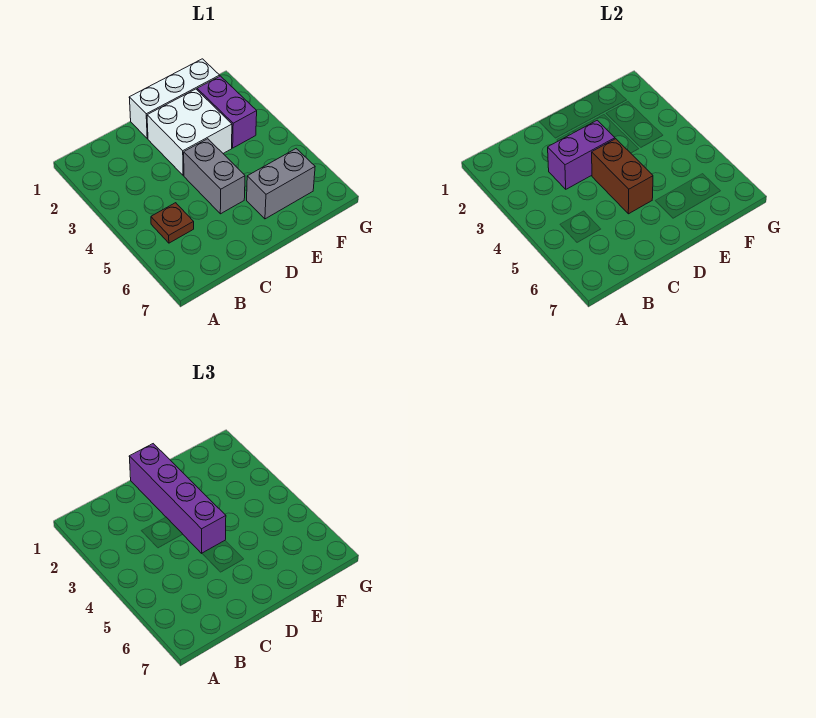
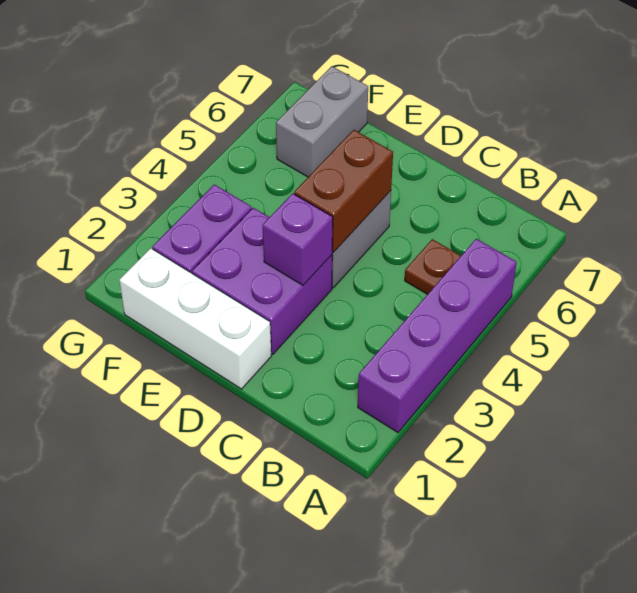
purple brick C3:D3 level 2 -> purple brick D3 level 2
purple brick D1:D4 level 3 -> purple brick A2:A5 level 1
white brick D2:E3 level 1 -> purple brick D2:E3 level 1
grey brick E6:F6 level 1 -> grey brick F6:F7 level 1

